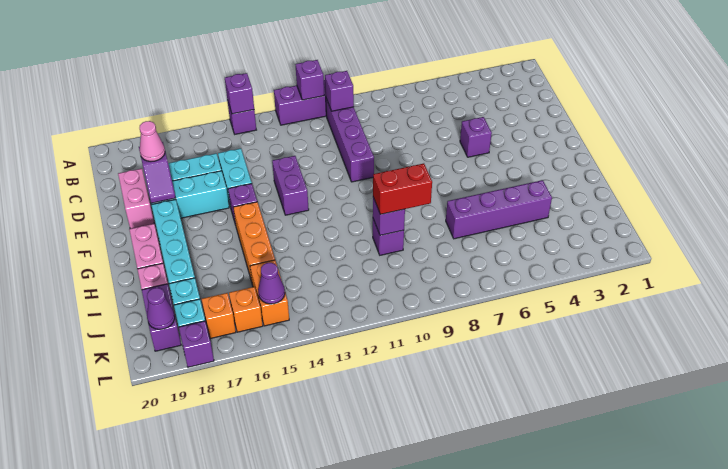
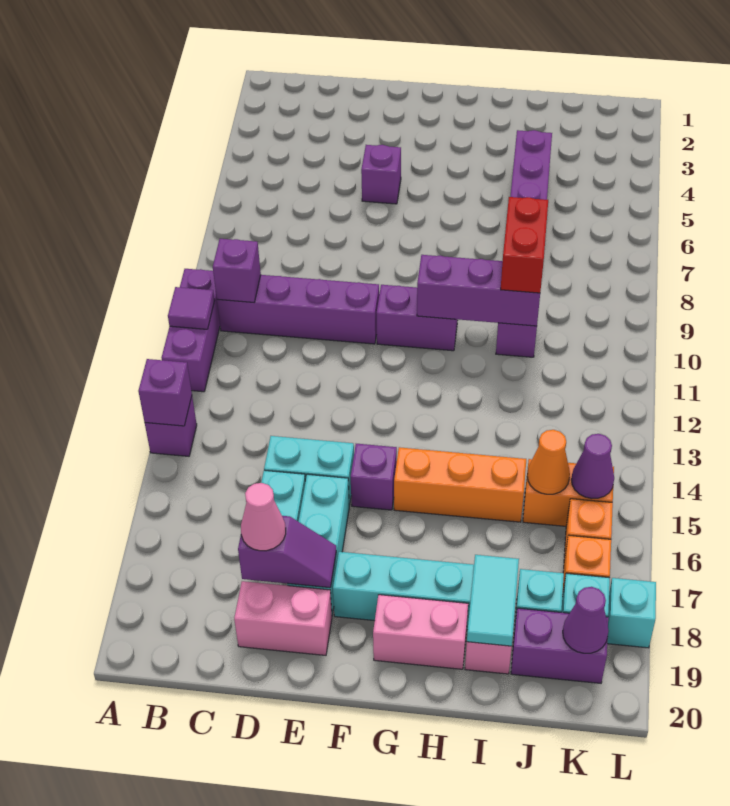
purple brick A11 level 2 -> purple tile A11 level 2
purple brick E13:F13 level 1 -> purple brick F10:G10 level 1
purple brick I10 level 2 -> purple brick G10:I10 level 2
none -> cyan tile I18:I19 level 2
none -> orange cone J15 level 2
purple brick L18 level 1 -> cyan brick L18 level 1

